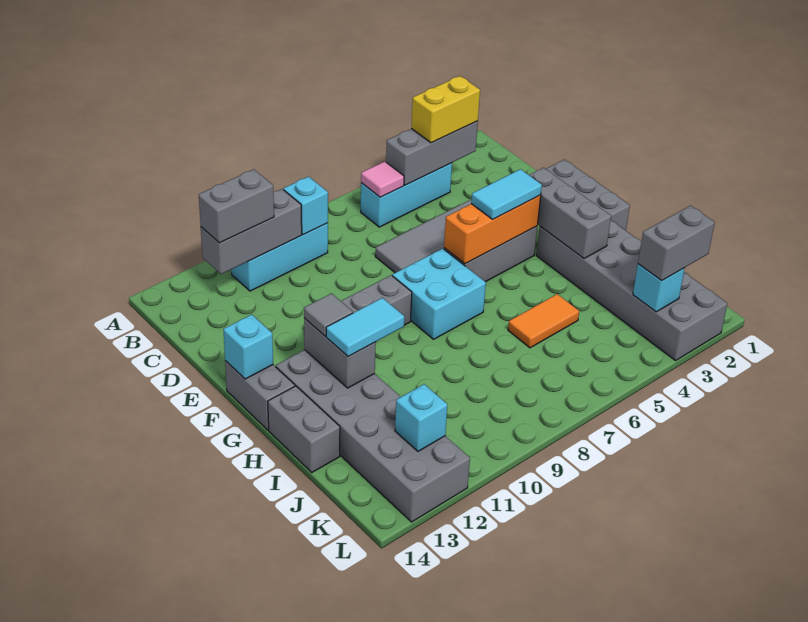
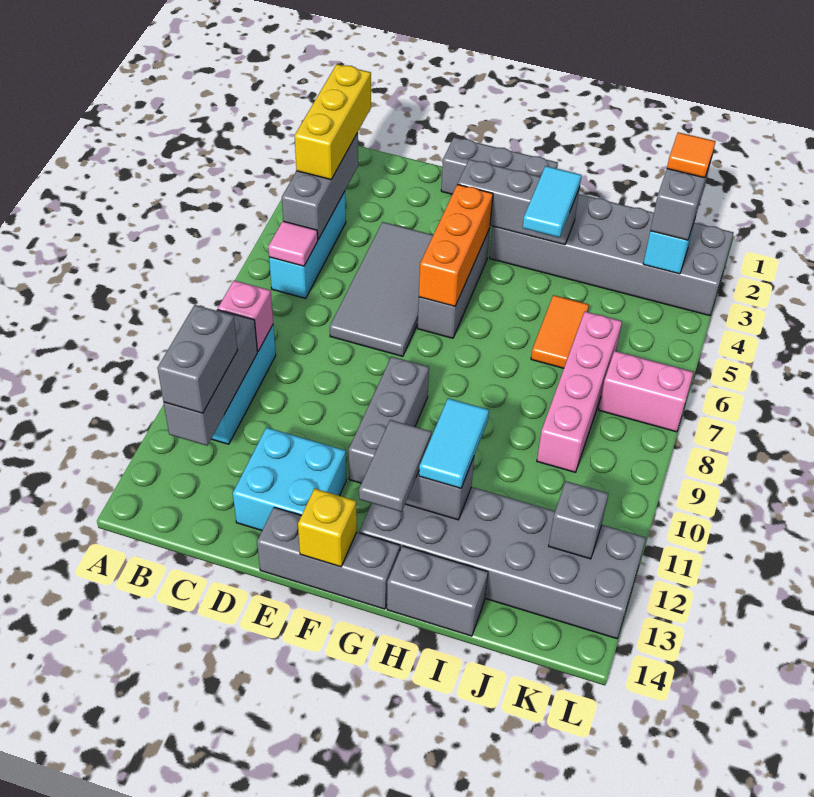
yellow brick B3:B4 level 3 -> yellow brick B2:B4 level 3
cyan brick B9 level 2 -> pink brick B9 level 2
cyan tile F4:F5 level 3 -> cyan tile H3:H4 level 3
cyan brick F7:G8 level 1 -> cyan brick D12:E13 level 1
grey brick F14:G14 level 1 -> grey brick E14:G14 level 1
cyan brick F14 level 2 -> yellow brick F14 level 2
grey tile G12 level 3 -> grey tile G12:G13 level 3
none -> pink brick J6:J9 level 1
none -> orange tile K2 level 4
none -> pink brick K7:L7 level 1
cyan brick K12 level 2 -> grey brick K12 level 2

